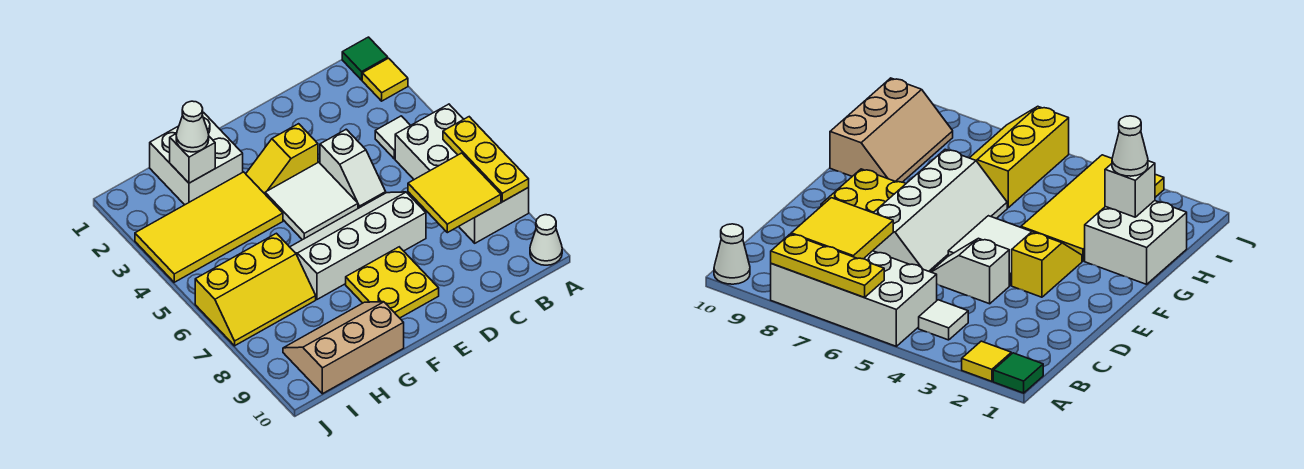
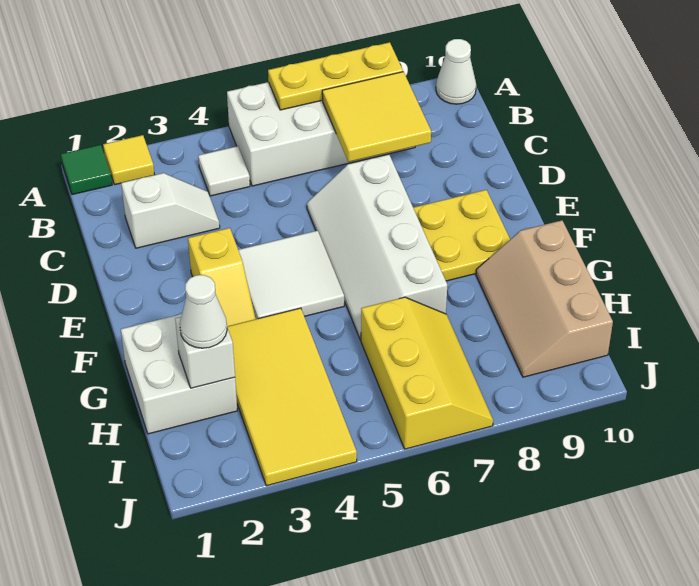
white slope D4:D5 level 1 top 4 -> white slope C2:C3 level 1 top 2

